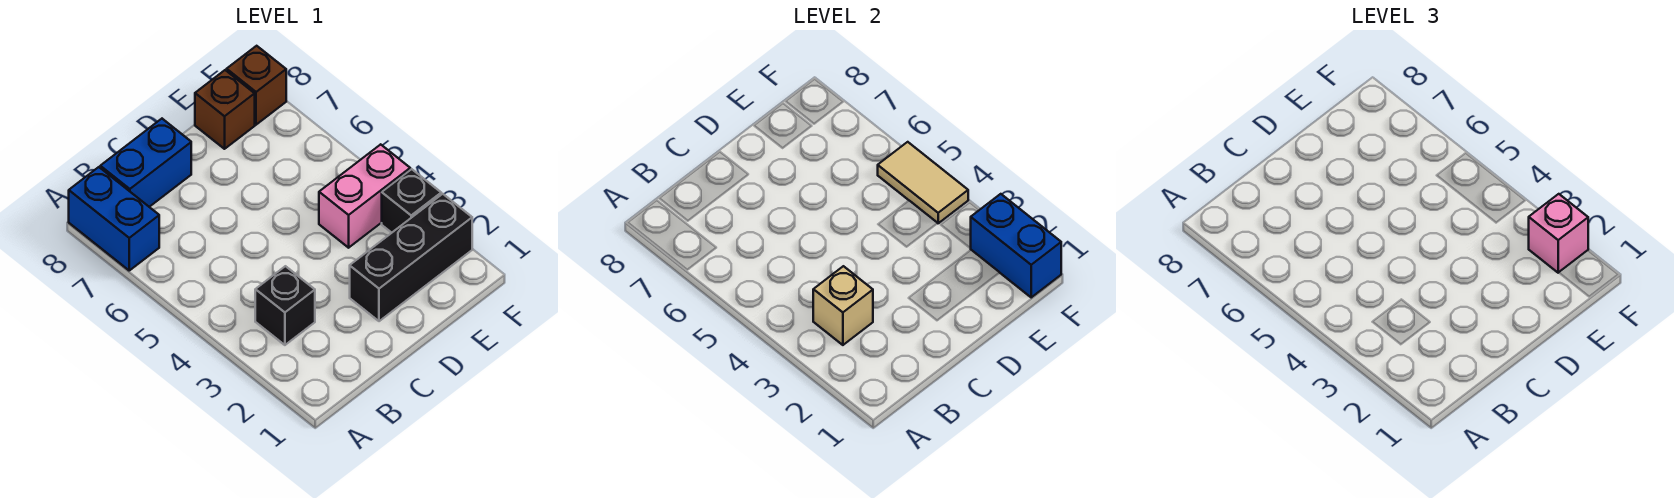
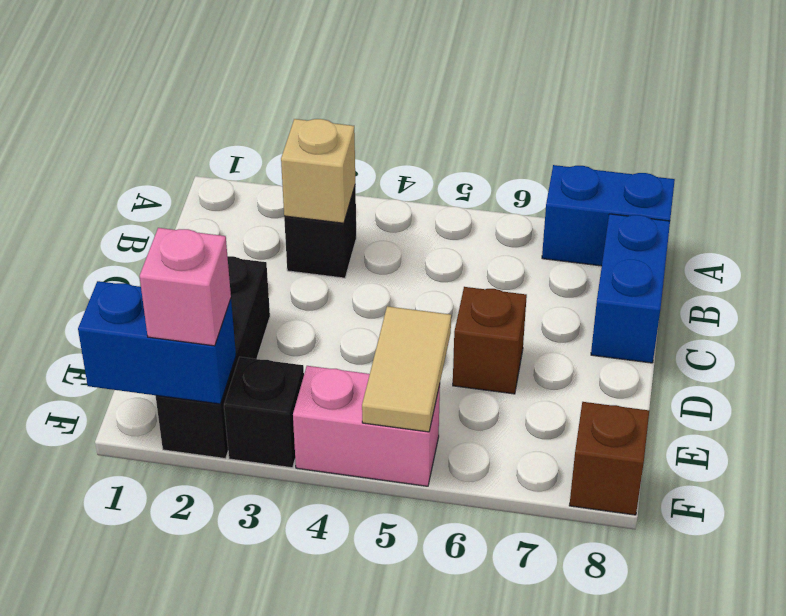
pink brick E4:F4 level 1 -> pink brick F4:F5 level 1
brown brick E8 level 1 -> brown brick D6 level 1
tan tile F4:F5 level 2 -> tan tile E5:F5 level 2

